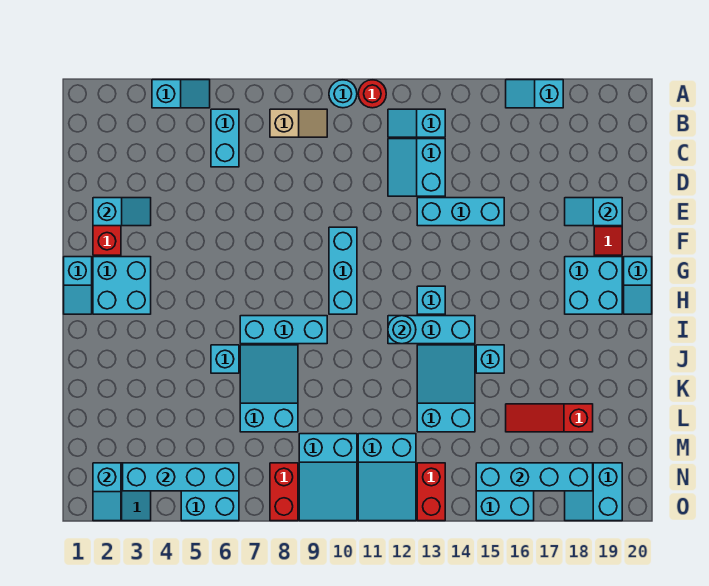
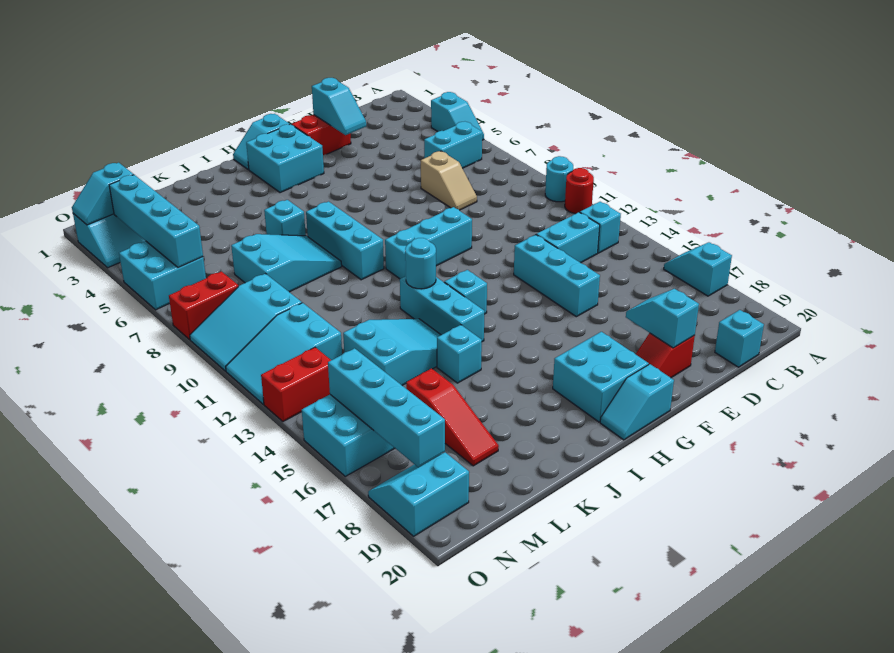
tan slope B8:B9 level 1 top 8 -> tan slope D7:D8 level 1 top 7
none -> cyan brick C20 level 1
red slope L16:L18 level 1 top 18 -> red slope L16:L18 level 1 top 16

